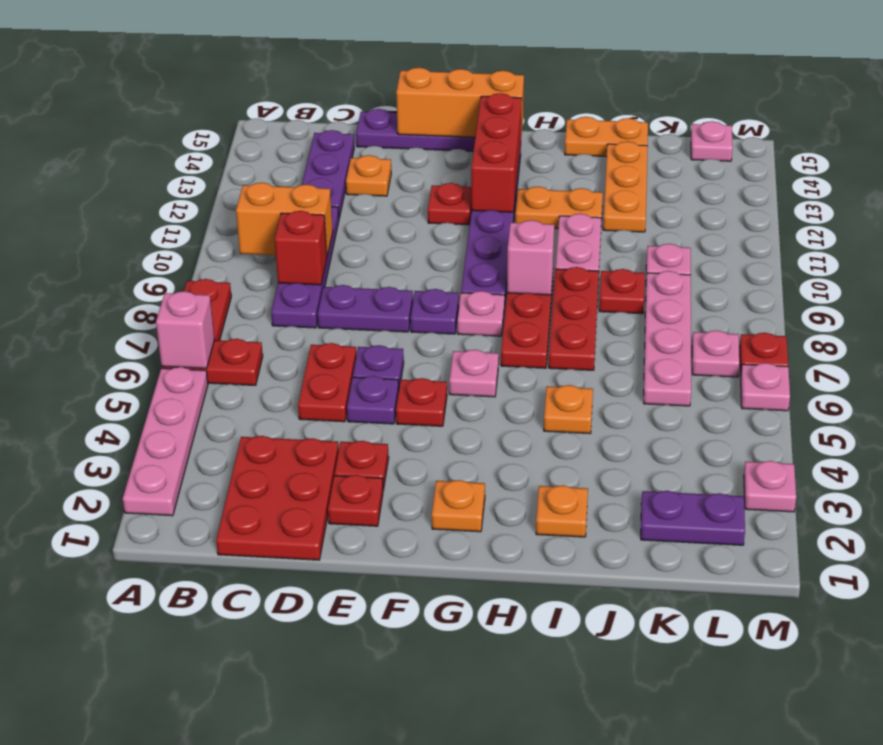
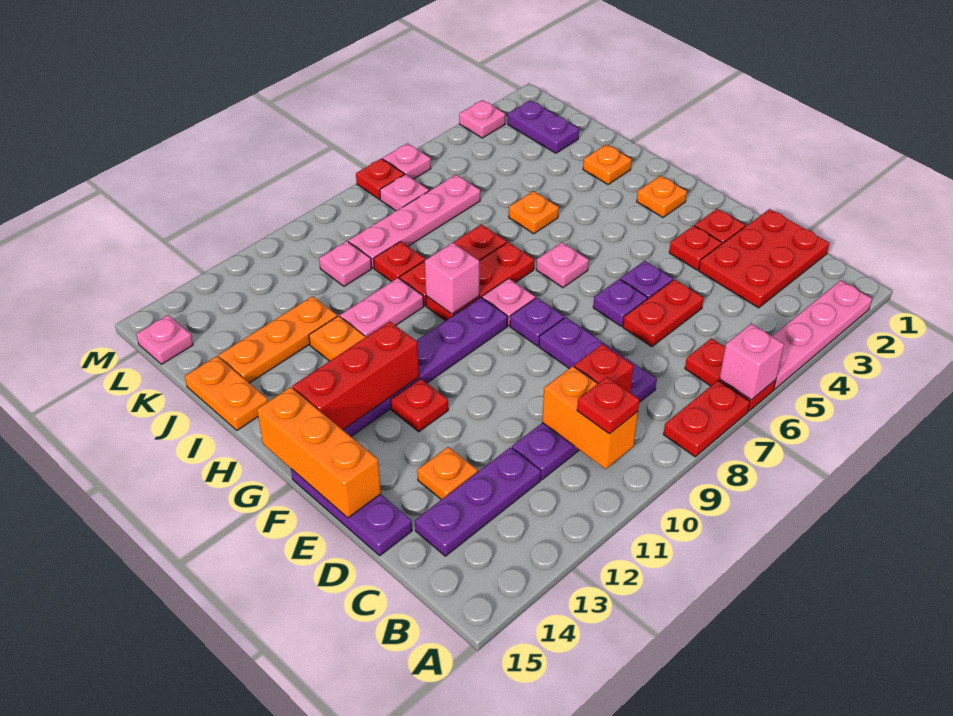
red plate F5 level 1 -> red plate B10 level 3

